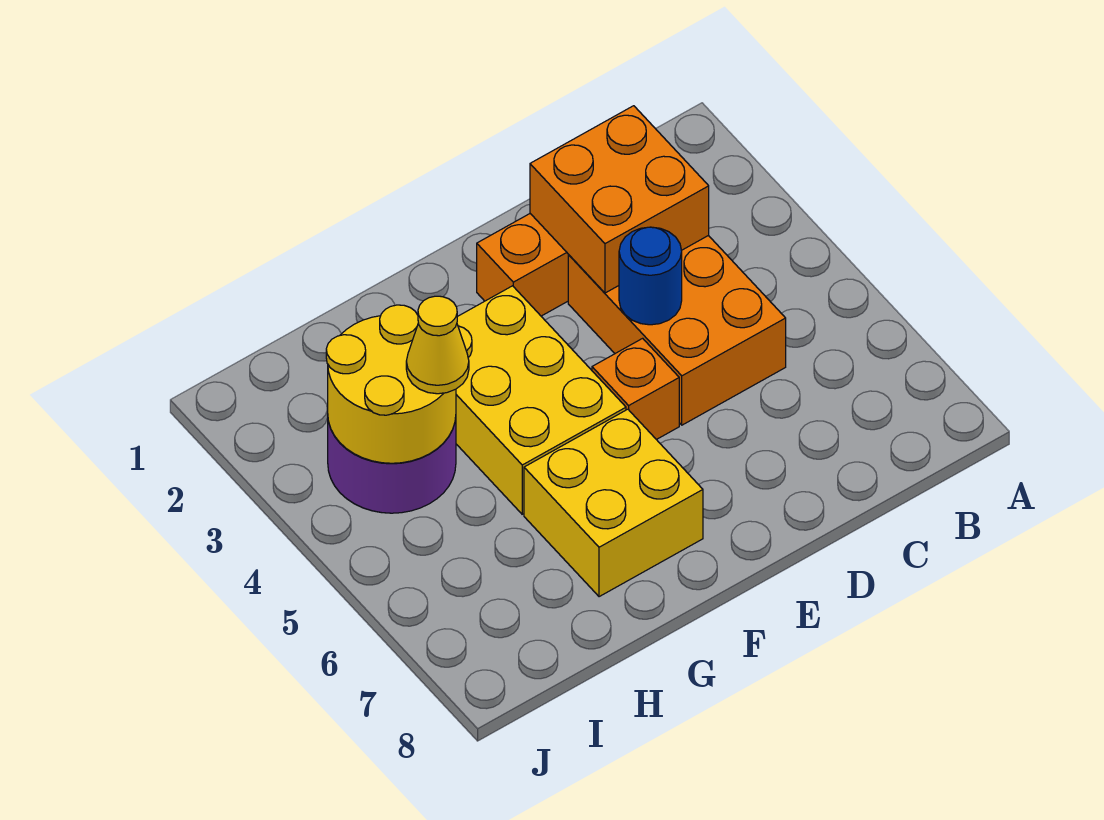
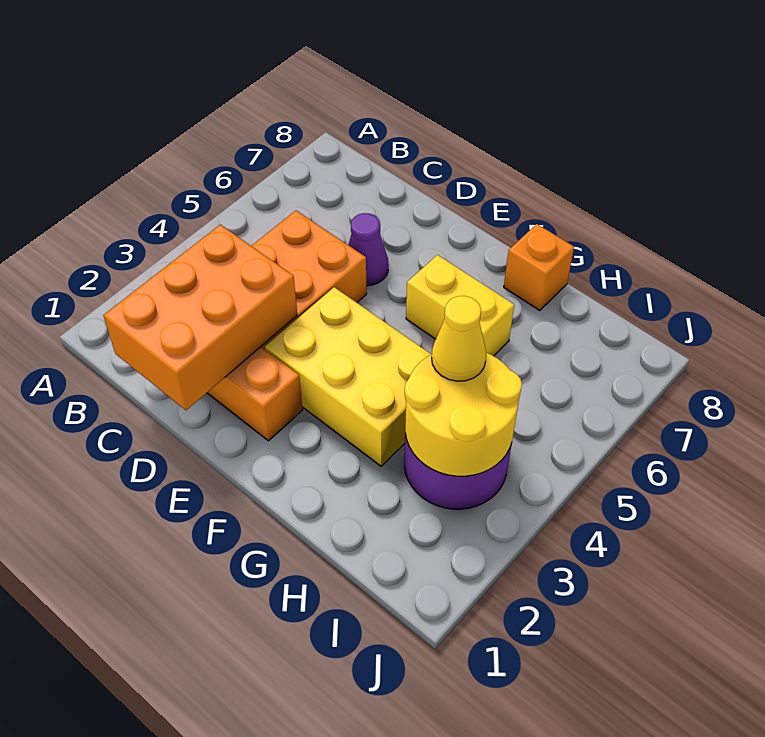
orange brick C2:D3 level 2 -> orange brick C1:D3 level 2
blue round brick D4 level 2 -> none
none -> purple cone D6 level 1
orange brick E5 level 1 -> orange brick G8 level 1
yellow brick F3:G5 level 1 -> yellow brick E3:G4 level 1
yellow brick F6:G7 level 1 -> yellow brick F6:G6 level 1

